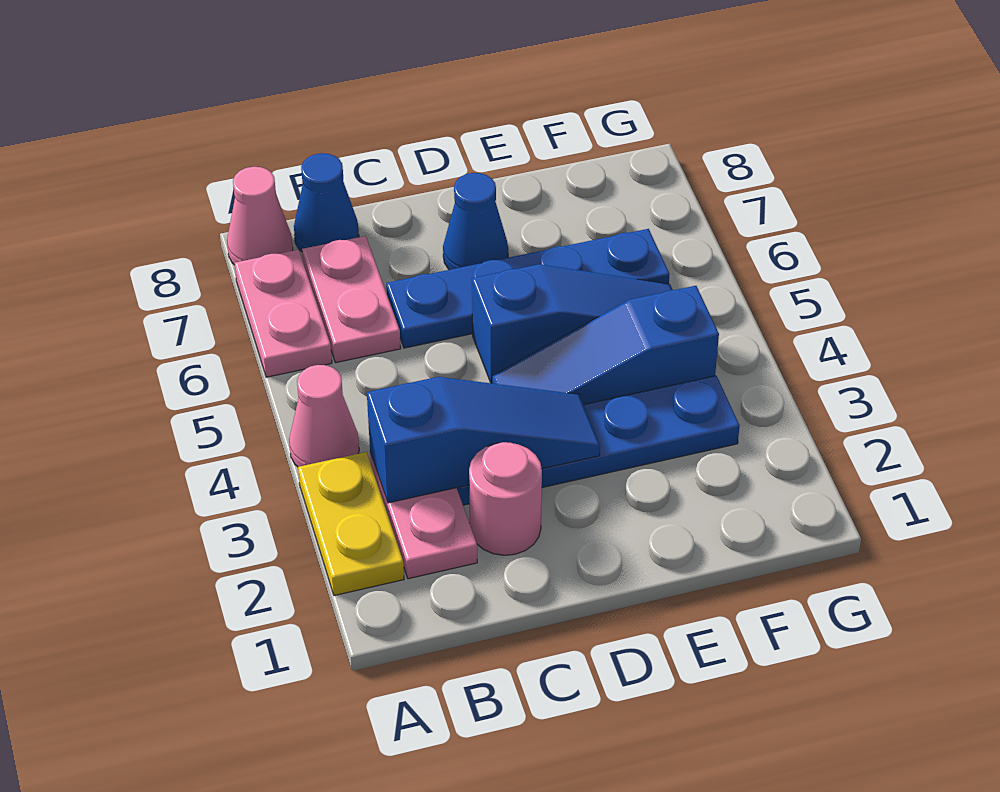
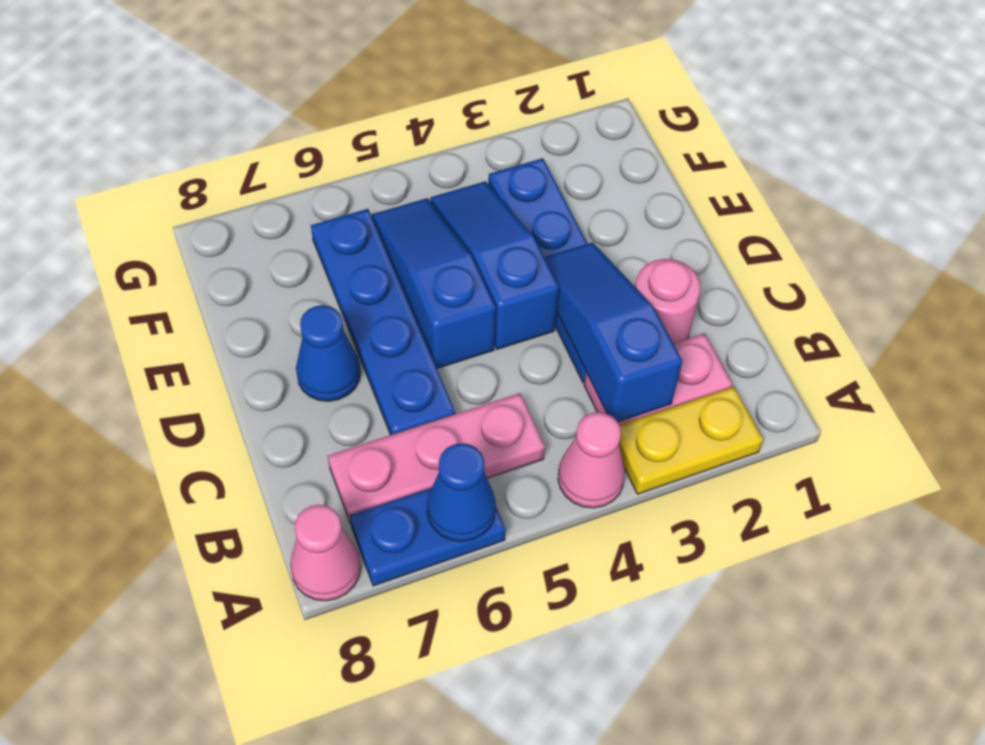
pink plate A6:A7 level 1 -> blue plate A6:A7 level 1
pink plate B6:B7 level 1 -> pink plate B5:B7 level 1
blue cone B8 level 1 -> blue cone A6 level 2
blue slope D4:F4 level 1 top F -> blue slope D4:F4 level 1 top D

